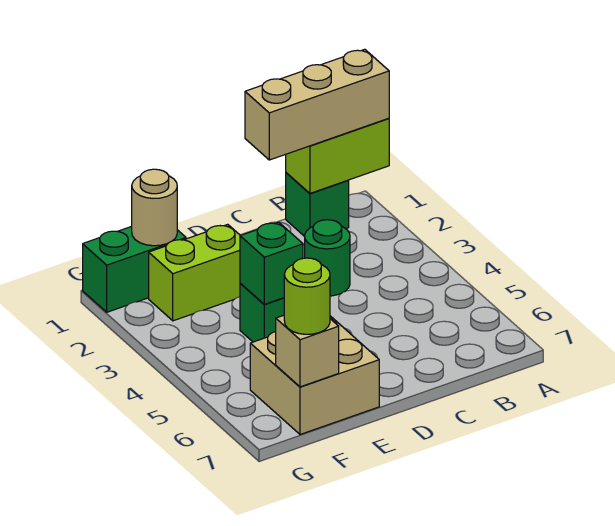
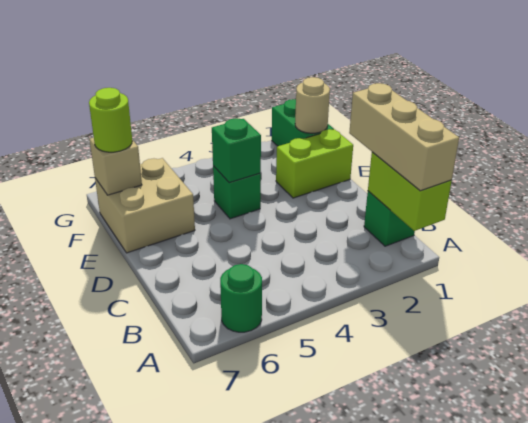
green round brick C3 level 1 -> green round brick A6 level 1
lime brick E2:F2 level 1 -> lime brick E1:E2 level 1

